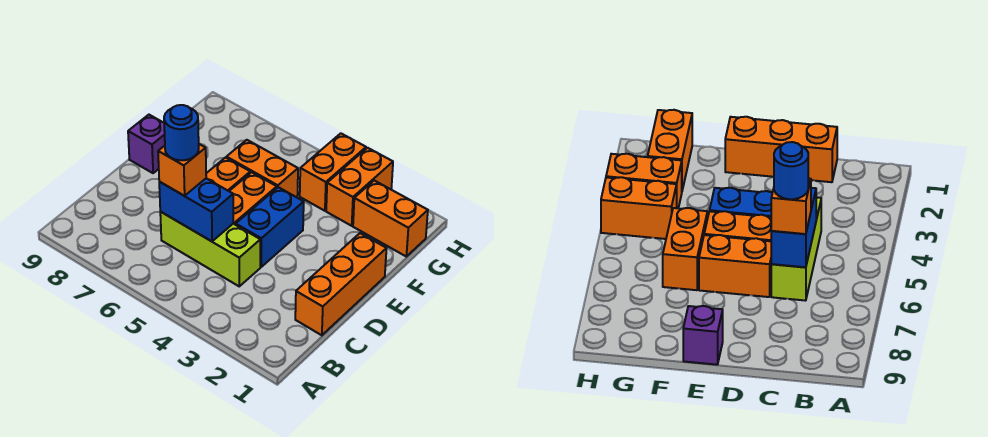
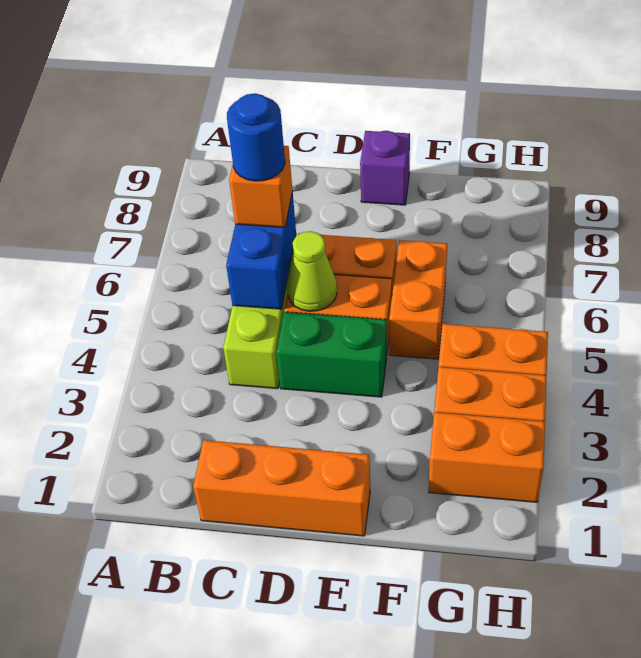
blue brick D4:E4 level 1 -> green brick D4:E4 level 1
none -> lime cone D5 level 2
orange brick G1:G2 level 1 -> orange brick G2:H2 level 1

